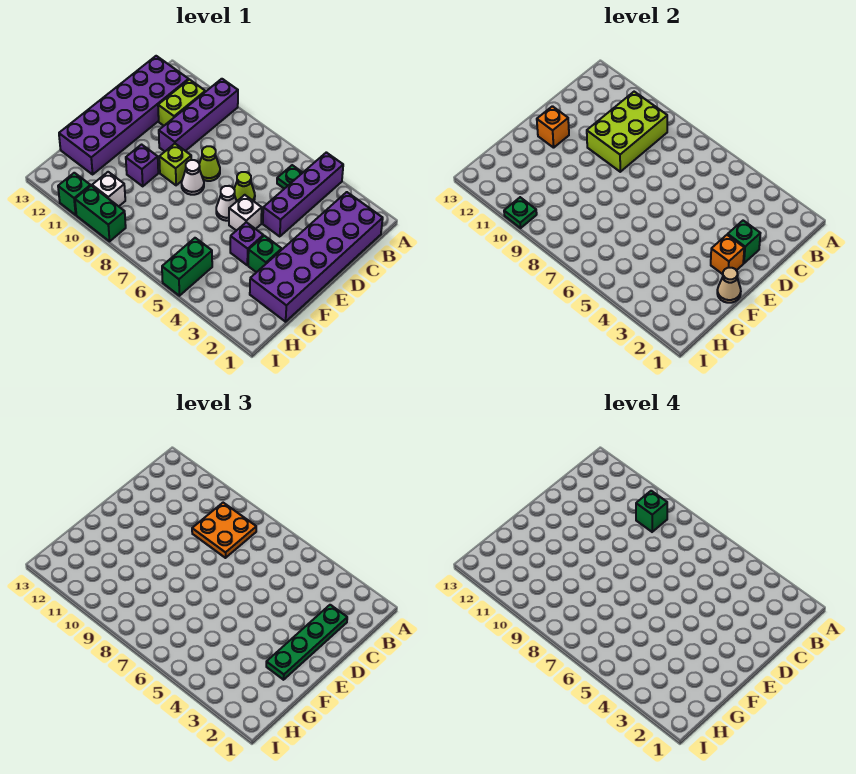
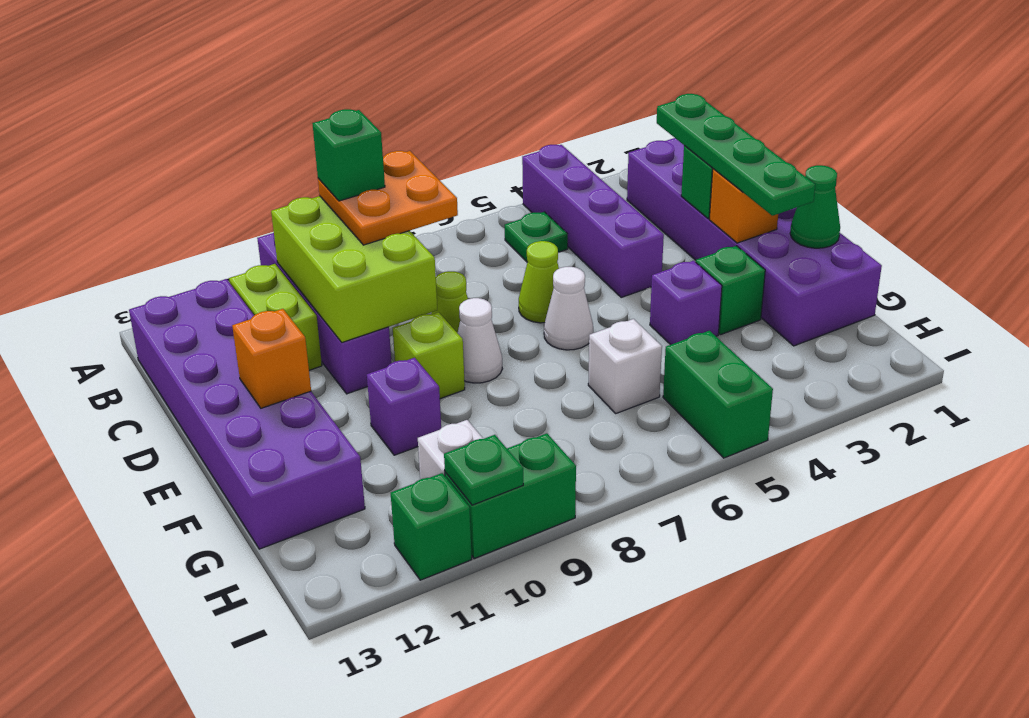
white brick E5 level 1 -> white brick G6 level 1
tan cone F1 level 2 -> green cone F1 level 2

